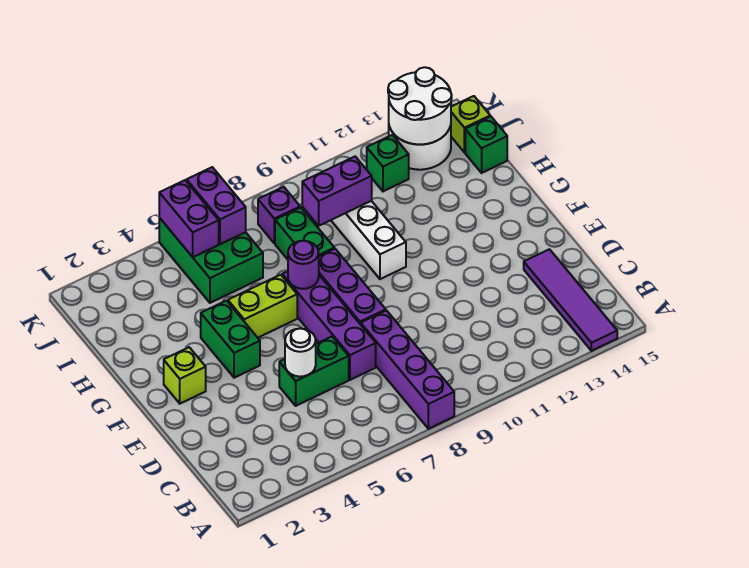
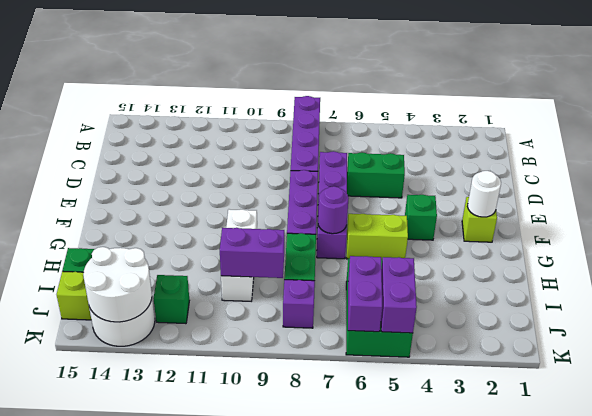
purple tile A14:D14 level 1 -> none
white round brick D5 level 2 -> white round brick F2 level 2
green brick F4:G4 level 1 -> green brick F4 level 1

